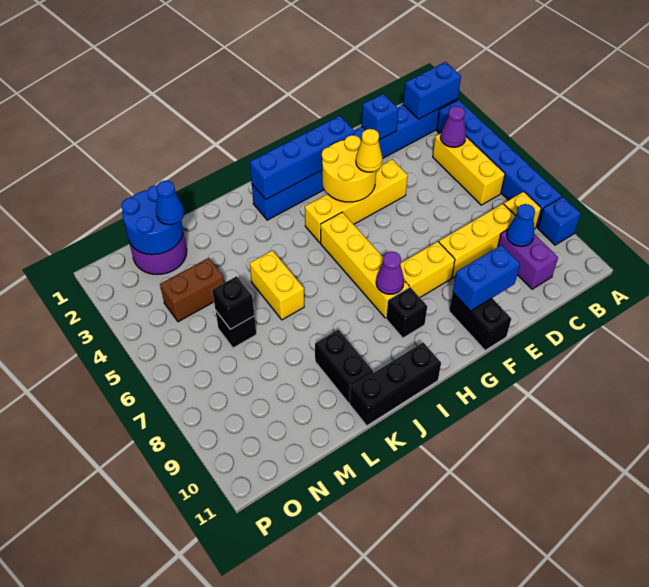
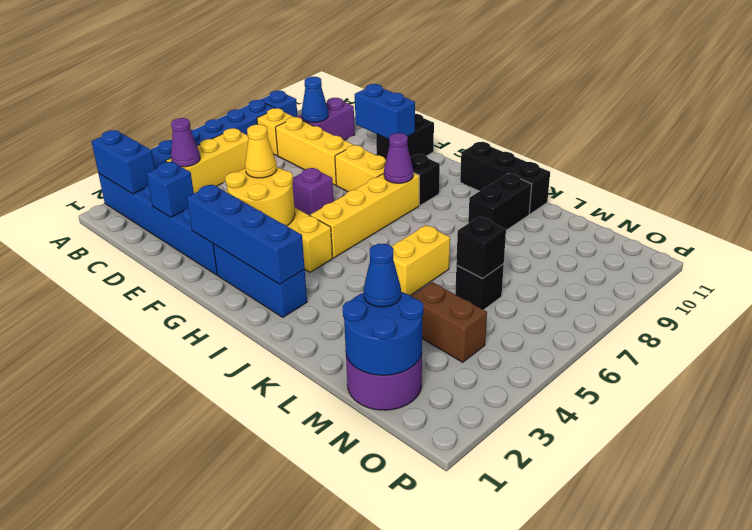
none -> purple brick F6 level 1

